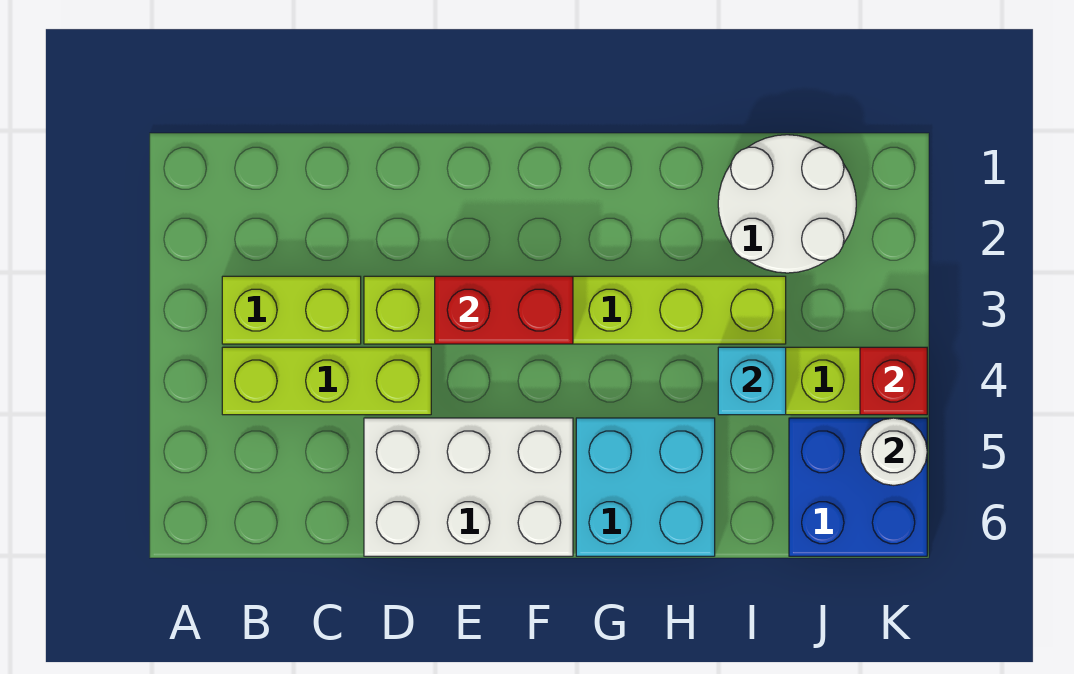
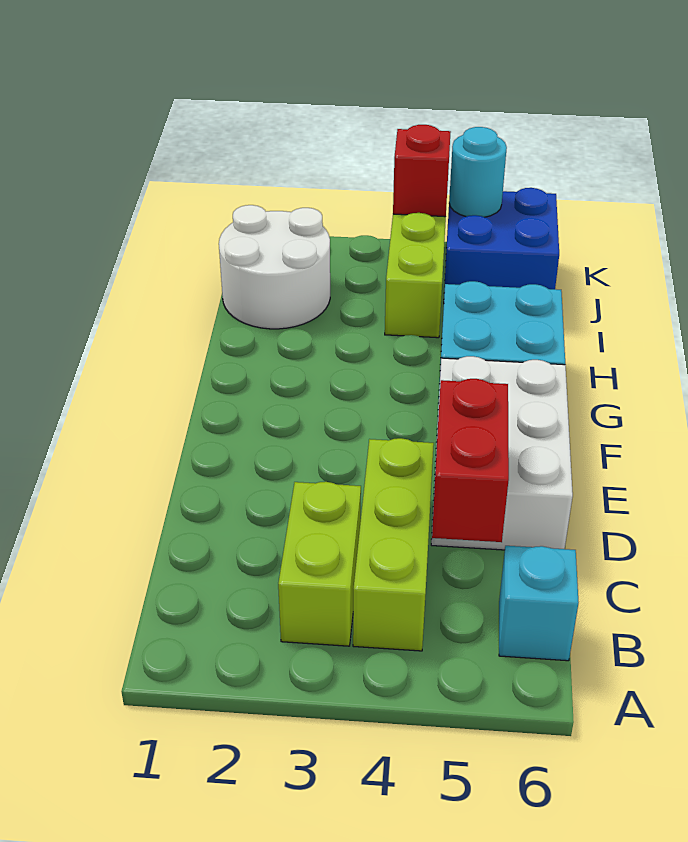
lime brick D3:I3 level 1 -> none
red brick E3:F3 level 2 -> red brick C5:D5 level 2
cyan brick I4 level 2 -> cyan brick B6 level 1
white round brick K5 level 2 -> cyan round brick K5 level 2

